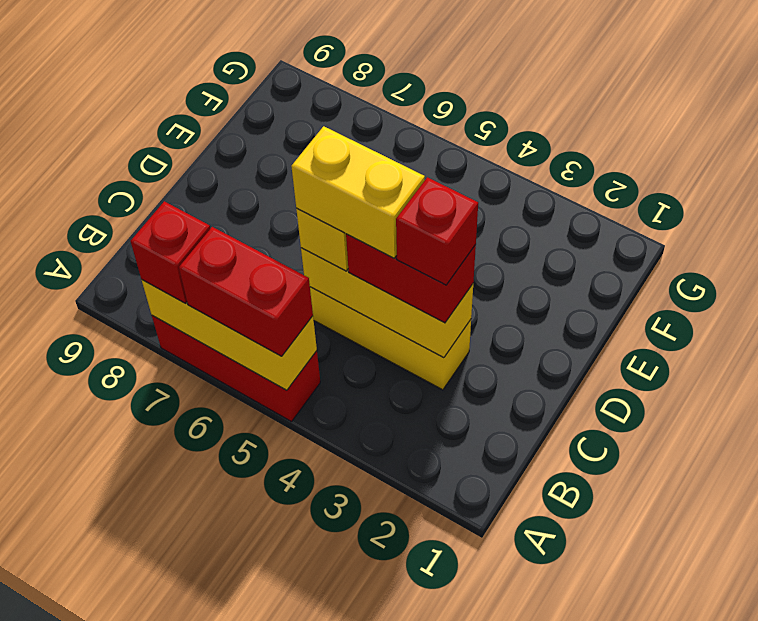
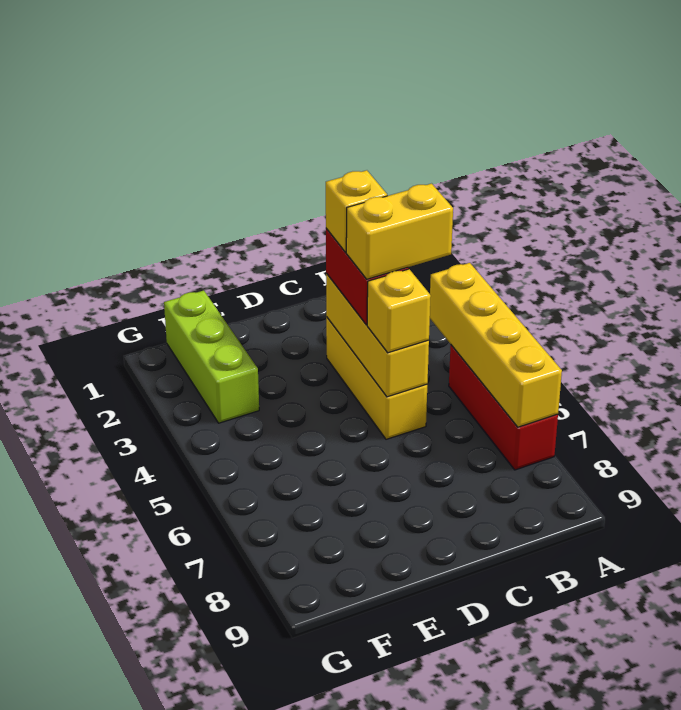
yellow brick A5:A7 level 2 -> yellow brick A4:A7 level 2
red brick A5:A6 level 3 -> none
red brick A7 level 3 -> none
red brick C3 level 4 -> yellow brick C3 level 4
yellow brick C4:C5 level 4 -> yellow brick B4:C4 level 4
none -> lime brick F1:F3 level 1

